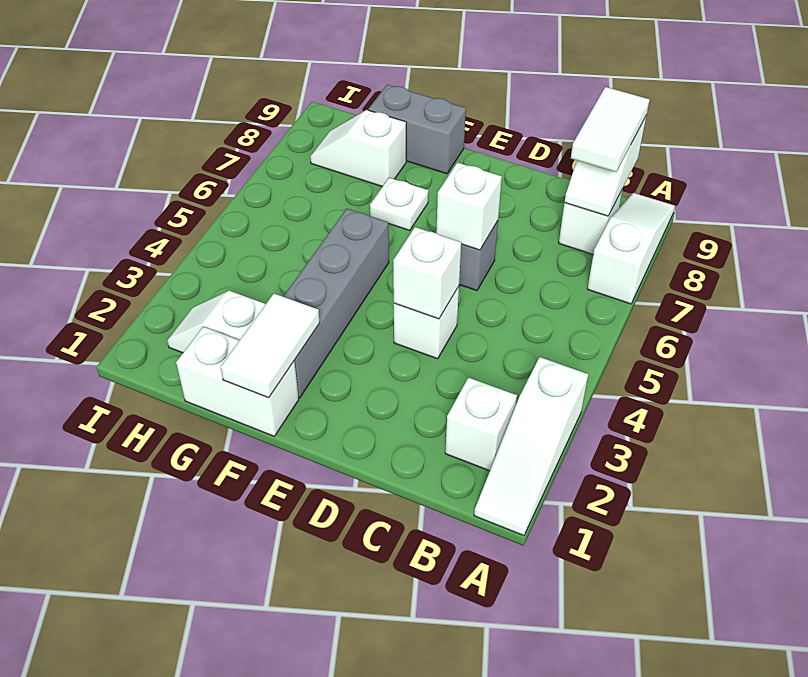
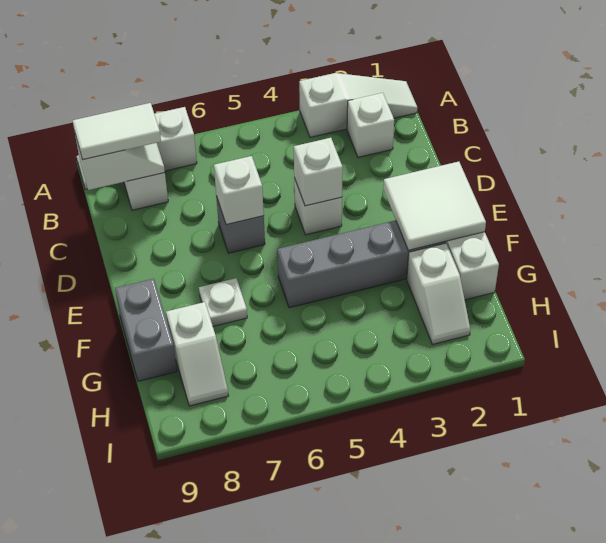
white tile F1:F2 level 2 -> white tile E1:F2 level 2

